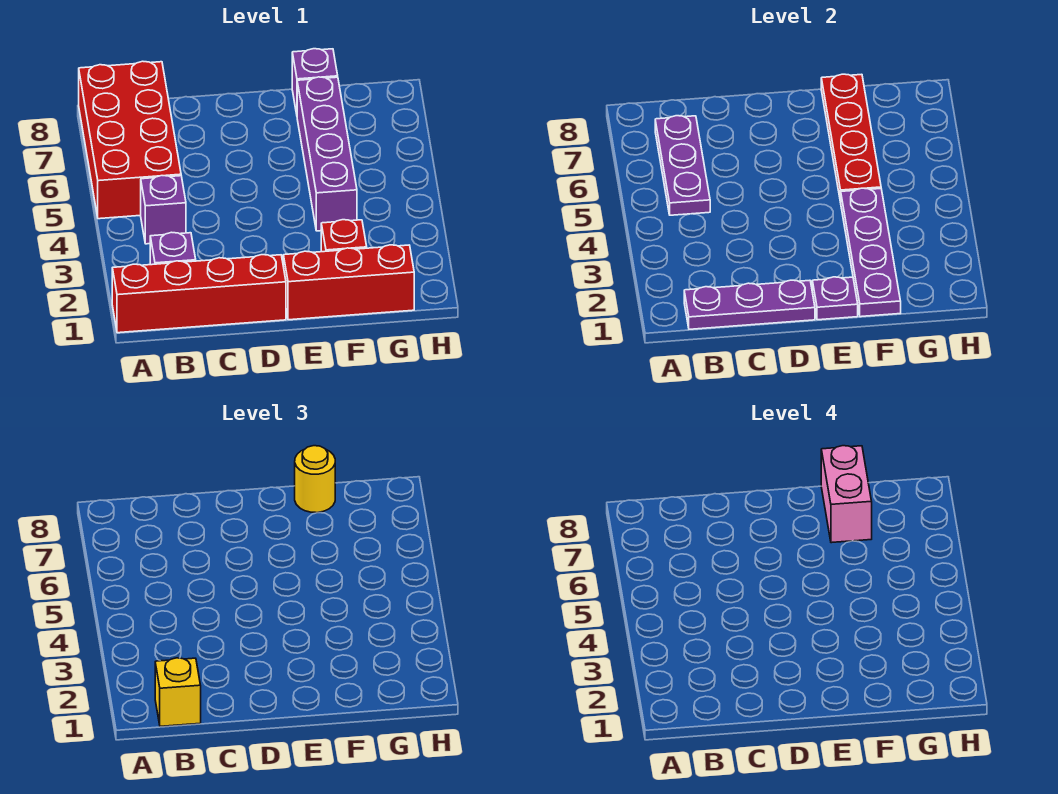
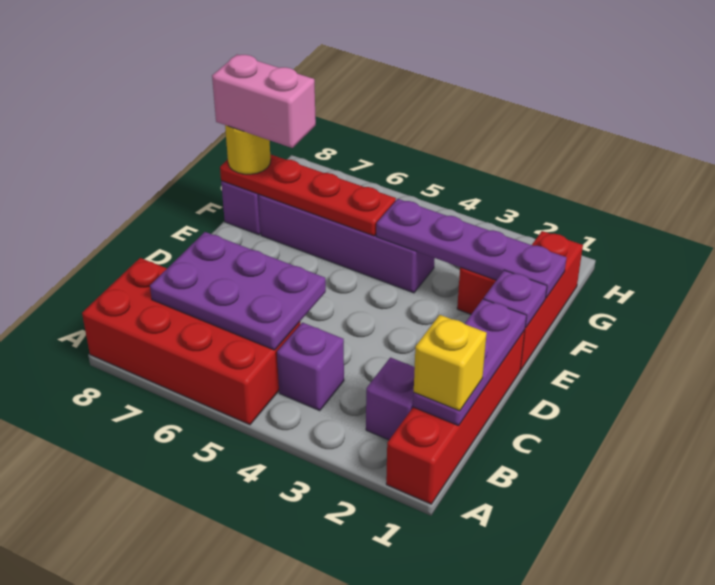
purple plate B5:B7 level 2 -> purple plate B5:C7 level 2

